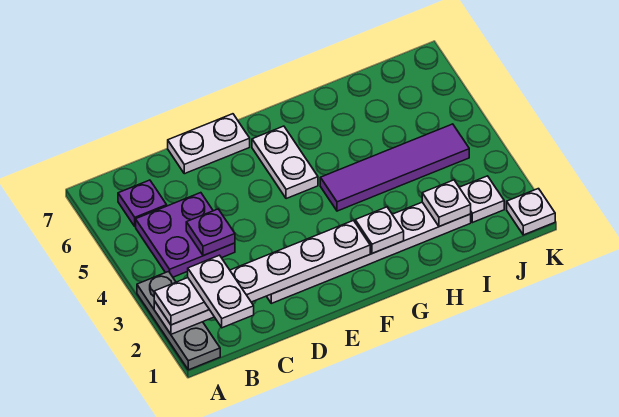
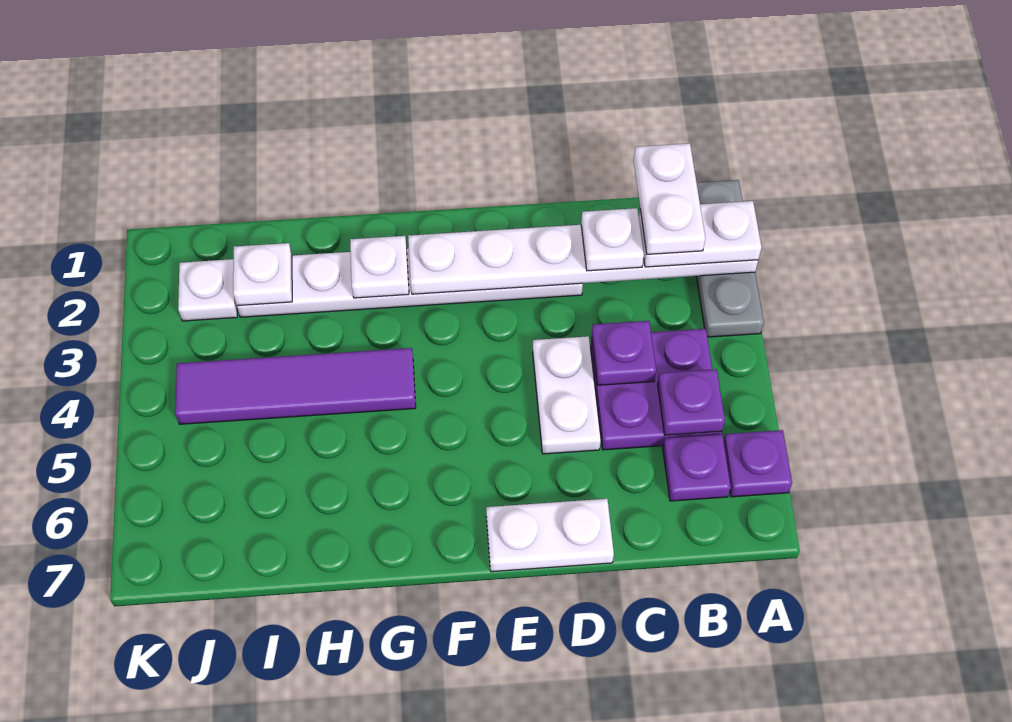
none -> purple plate A6 level 1
none -> purple plate B5 level 2
white plate F5:F6 level 1 -> white plate D4:D5 level 1
white plate K1 level 1 -> white plate C2 level 3

